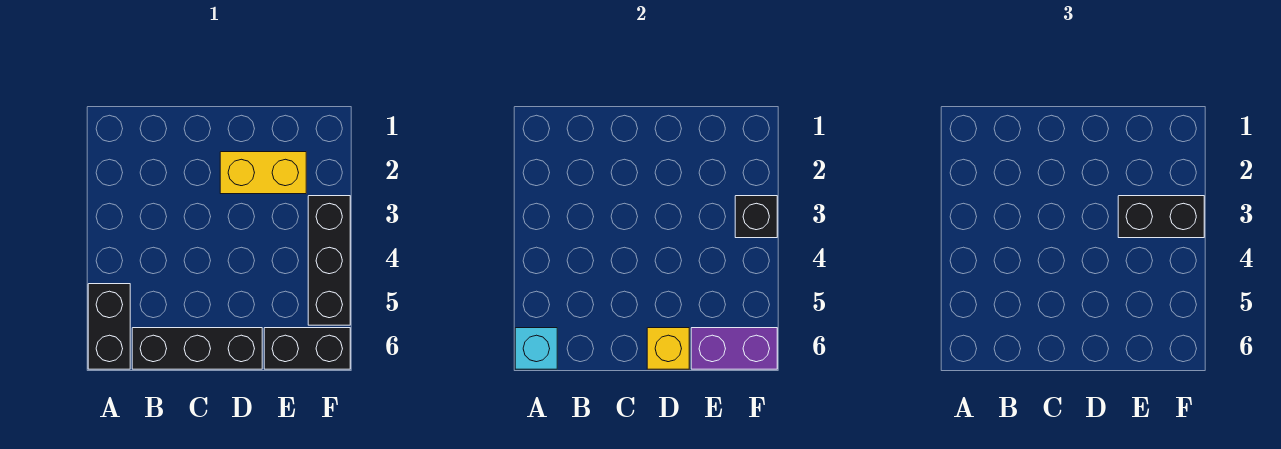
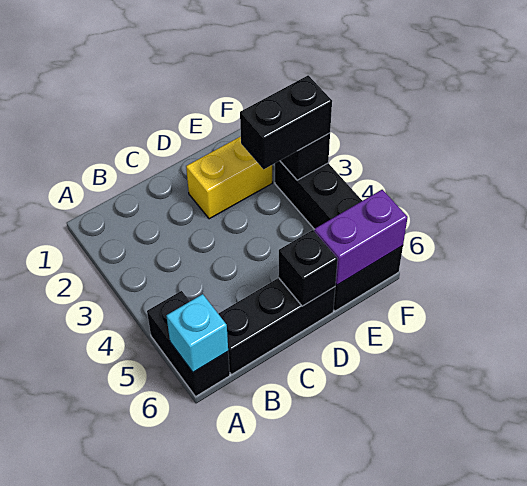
yellow brick D6 level 2 -> black brick D6 level 2

